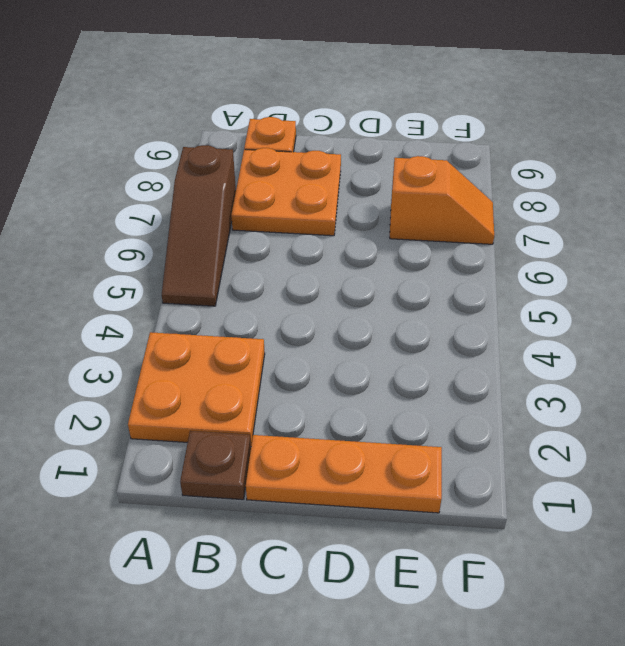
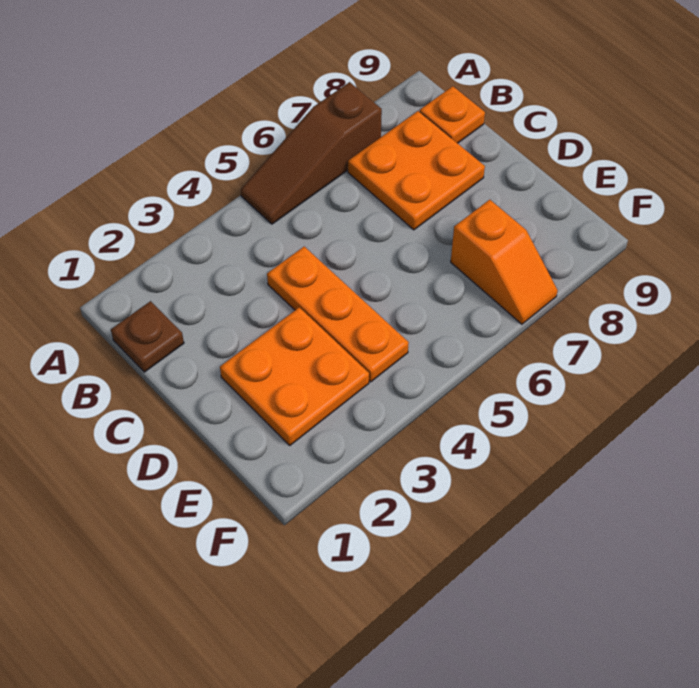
orange plate A2:B3 level 1 -> orange plate D2:E3 level 1
orange plate C1:E1 level 1 -> orange plate C4:E4 level 1

